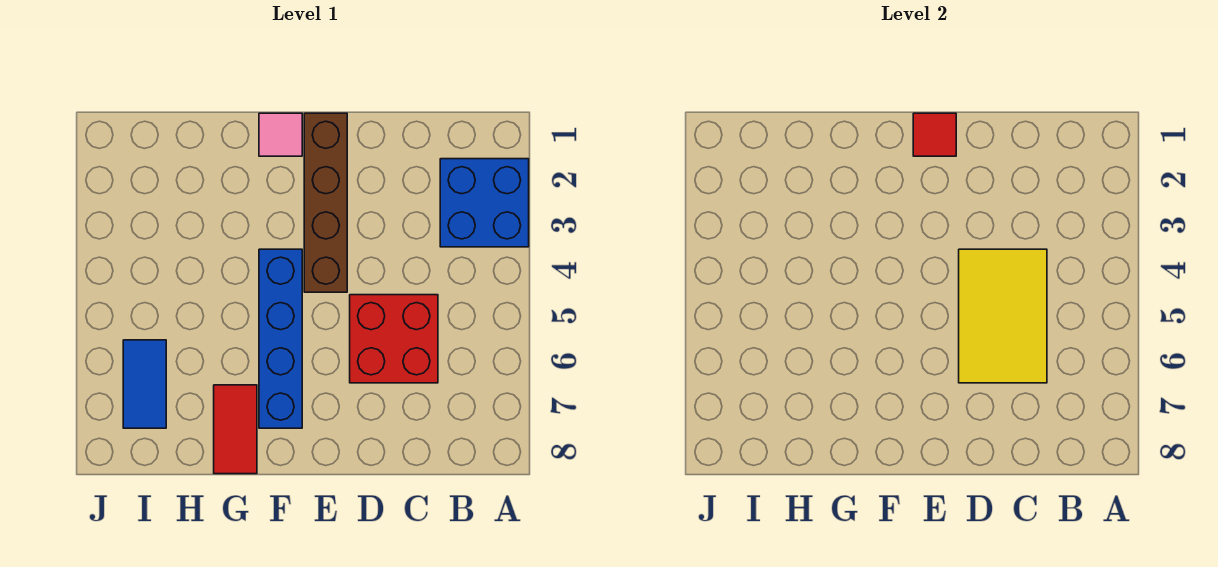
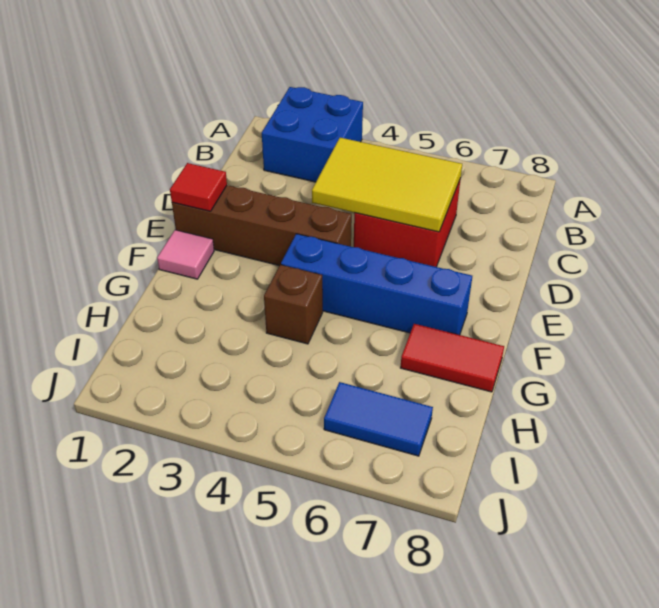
none -> brown brick G4 level 1

